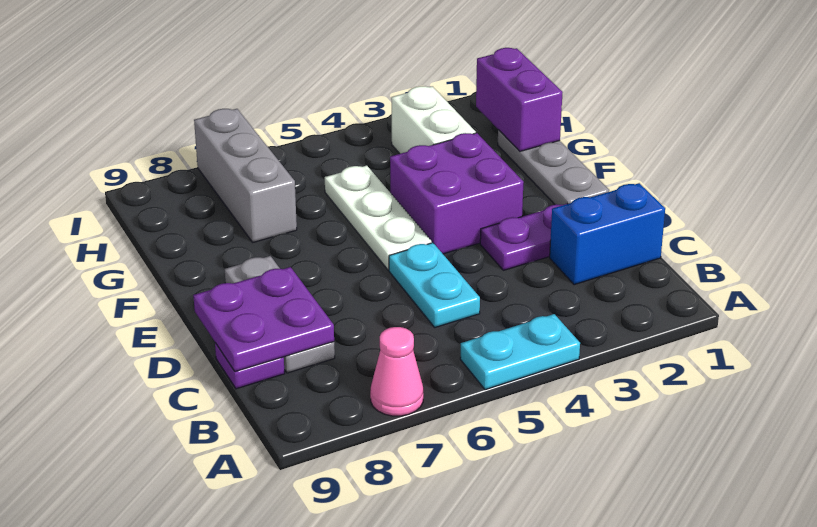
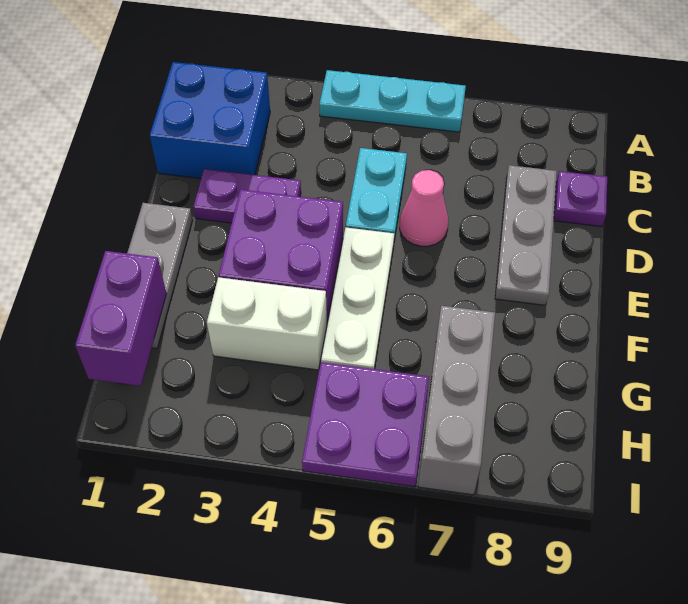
cyan plate A4:A5 level 1 -> cyan plate A4:A6 level 1
pink cone A7 level 1 -> pink cone D6 level 1
blue brick C1:C2 level 1 -> blue brick B1:C2 level 1
purple plate C8:D9 level 2 -> purple plate H5:I6 level 1
white brick G3:H3 level 1 -> white brick G3:G4 level 1

